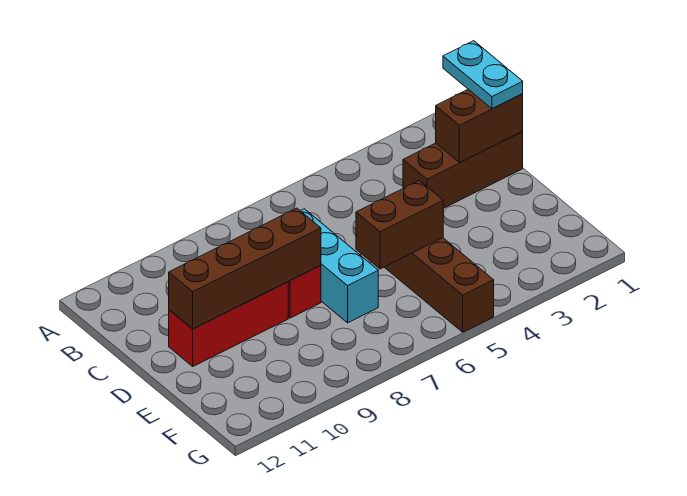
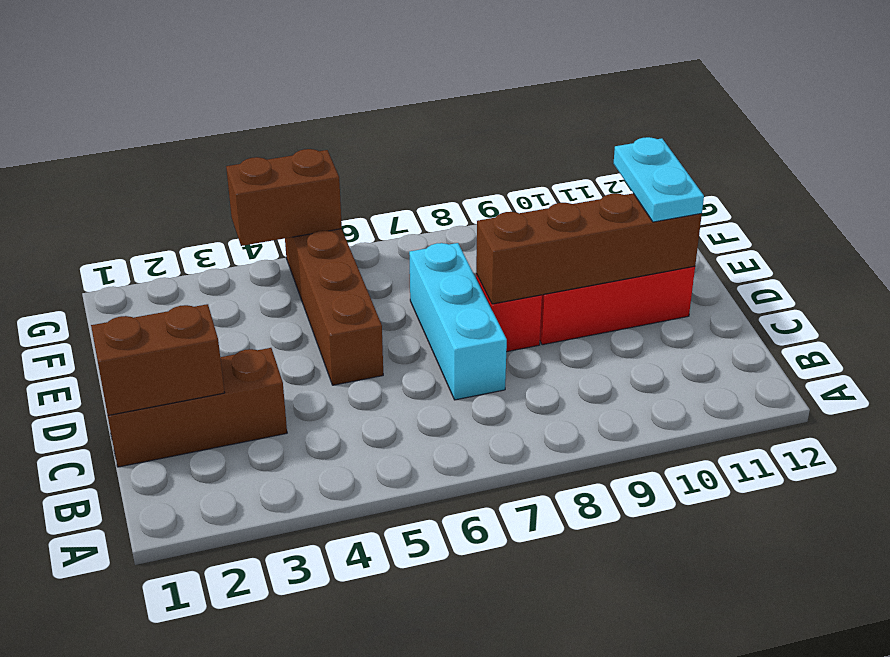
cyan plate B1:C1 level 3 -> cyan plate D11:E11 level 3
brown brick E5:E6 level 2 -> brown brick G4:G5 level 2

